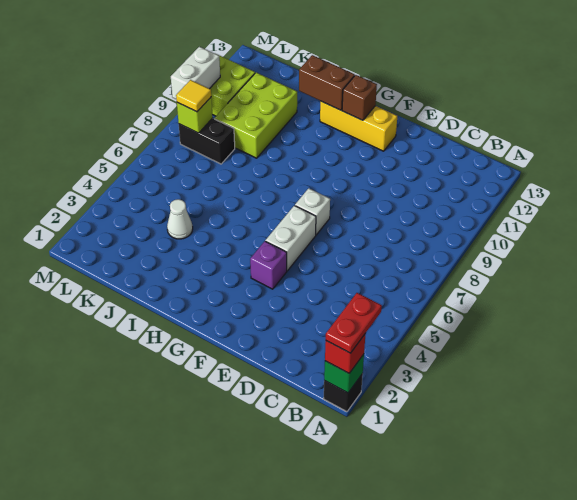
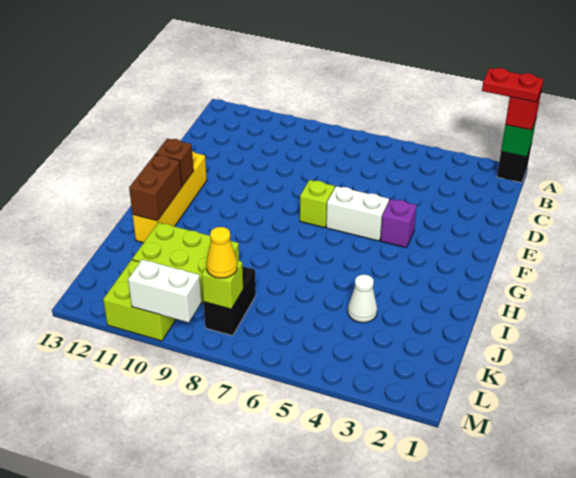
white brick F7 level 1 -> lime brick F7 level 1
yellow brick F12:H12 level 1 -> yellow brick F12:I12 level 1
yellow tile L8 level 3 -> yellow cone L8 level 3

